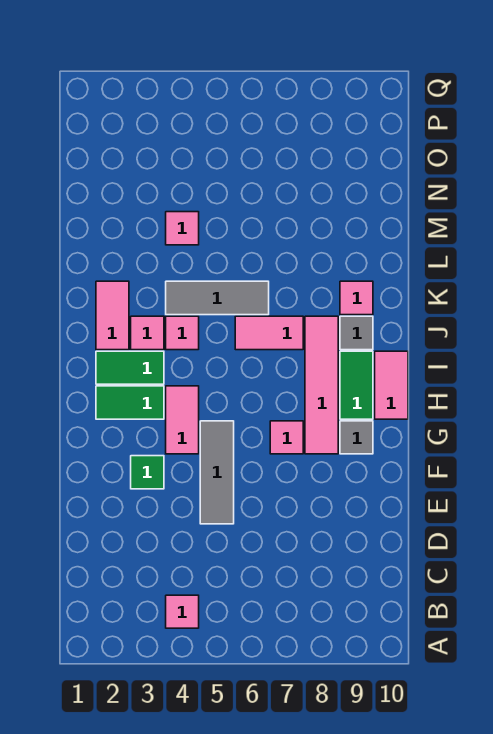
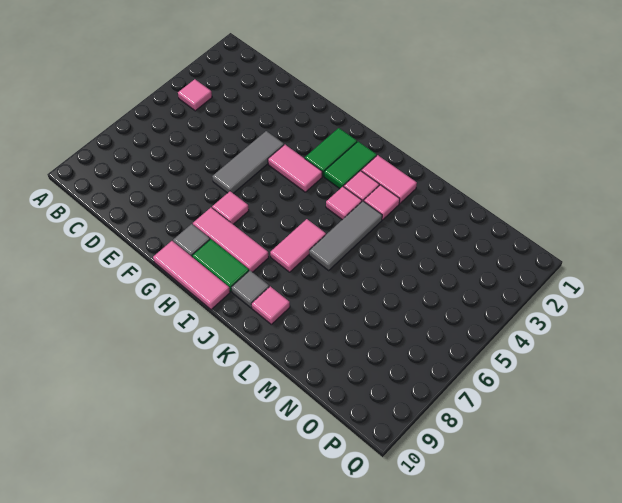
grey tile E5:G5 level 1 -> grey tile F4:F6 level 1
green tile F3 level 1 -> none
pink tile G8:J8 level 1 -> pink tile G8:I8 level 1
pink tile H10:I10 level 1 -> pink tile G10:I10 level 1
pink tile M4 level 1 -> pink tile K3 level 1

